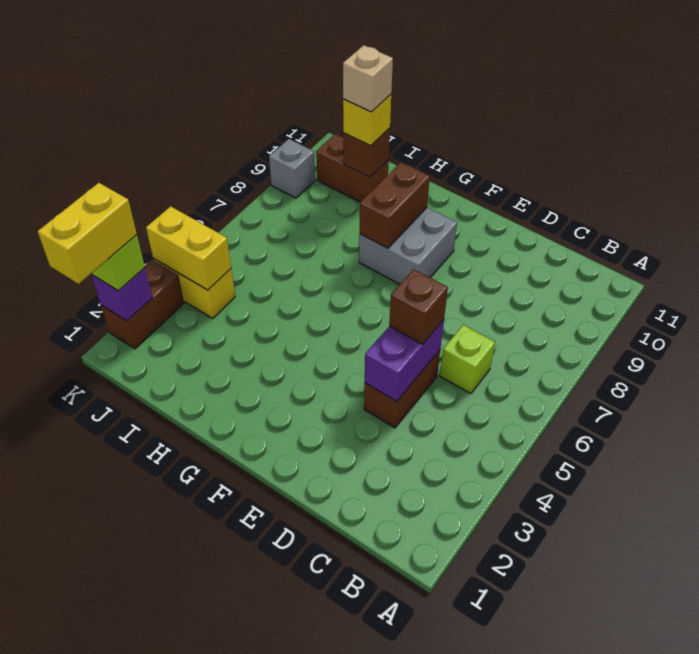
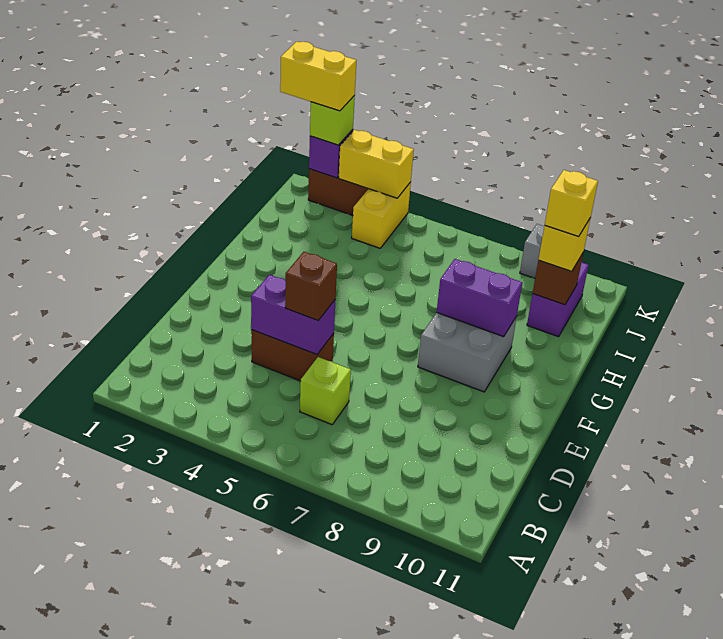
brown brick G8:G9 level 2 -> purple brick G8:G9 level 2
brown brick I10:J10 level 1 -> purple brick I10:J10 level 1
tan brick I10 level 4 -> yellow brick I10 level 4
yellow brick J4:K4 level 2 -> yellow brick K3:K4 level 2

